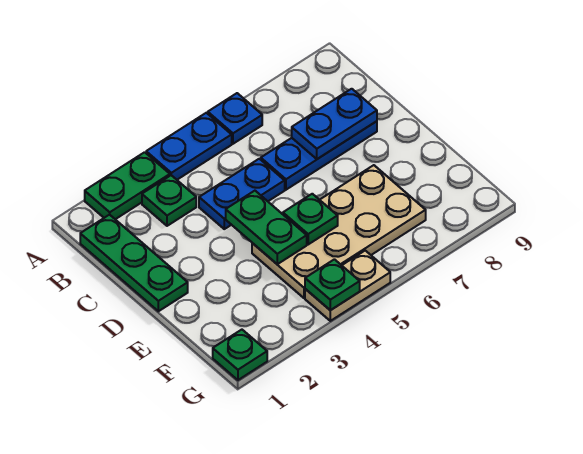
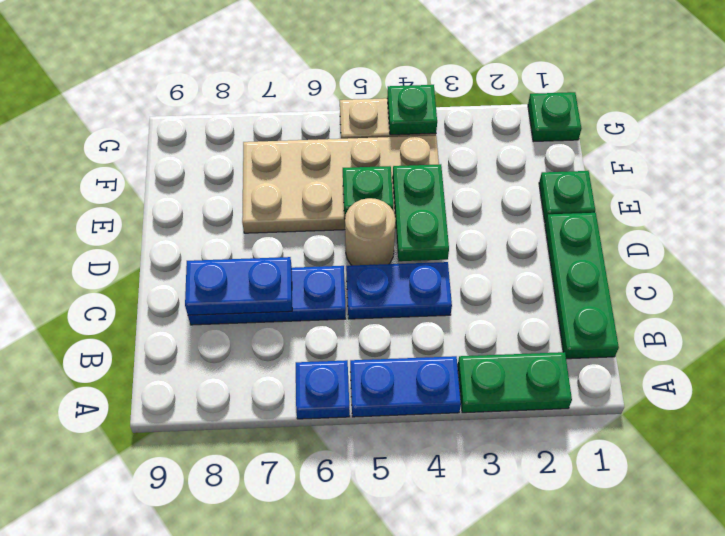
green plate B3 level 1 -> green plate E1 level 1
none -> tan round brick D5 level 1

